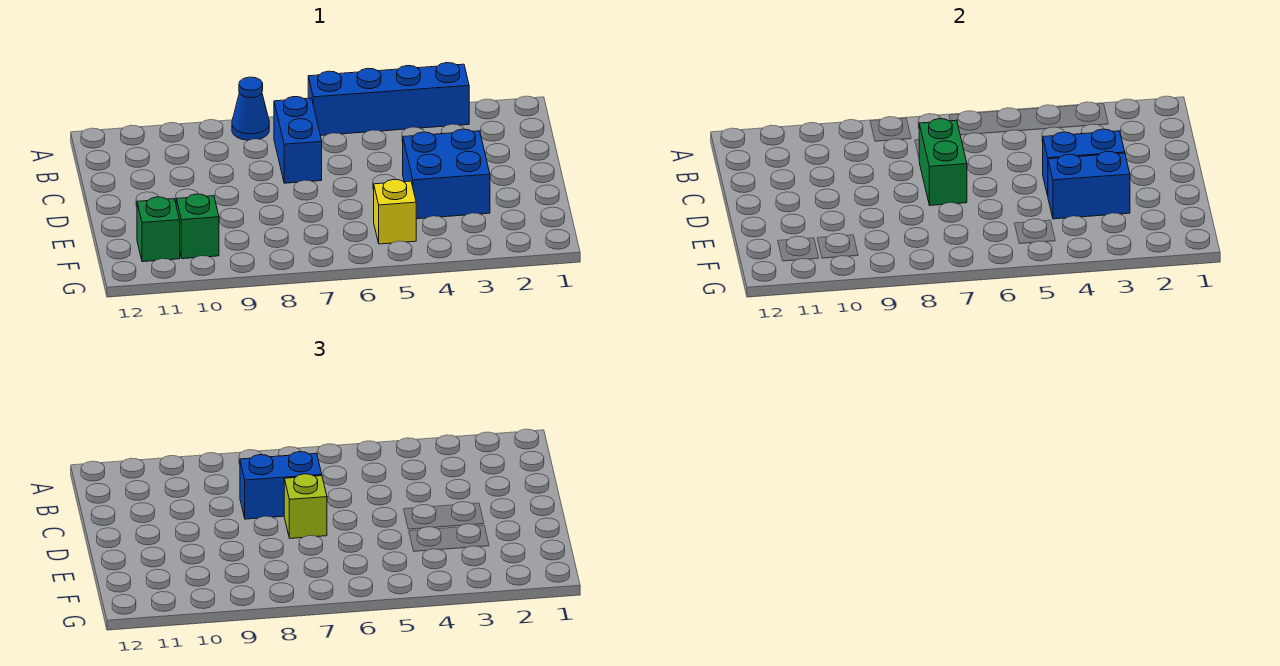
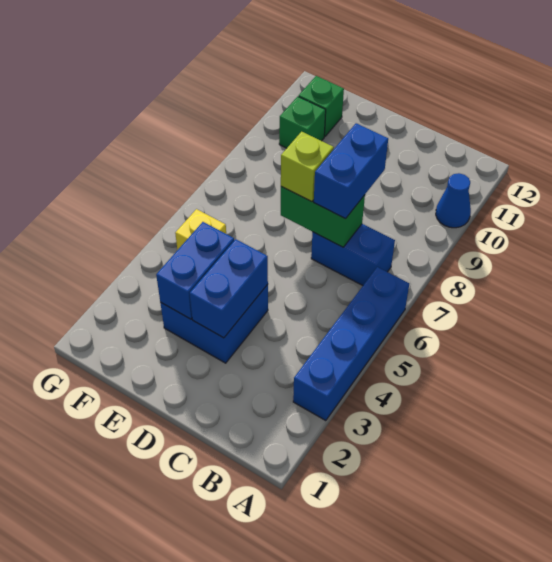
blue cone A8 level 1 -> blue cone A10 level 1

